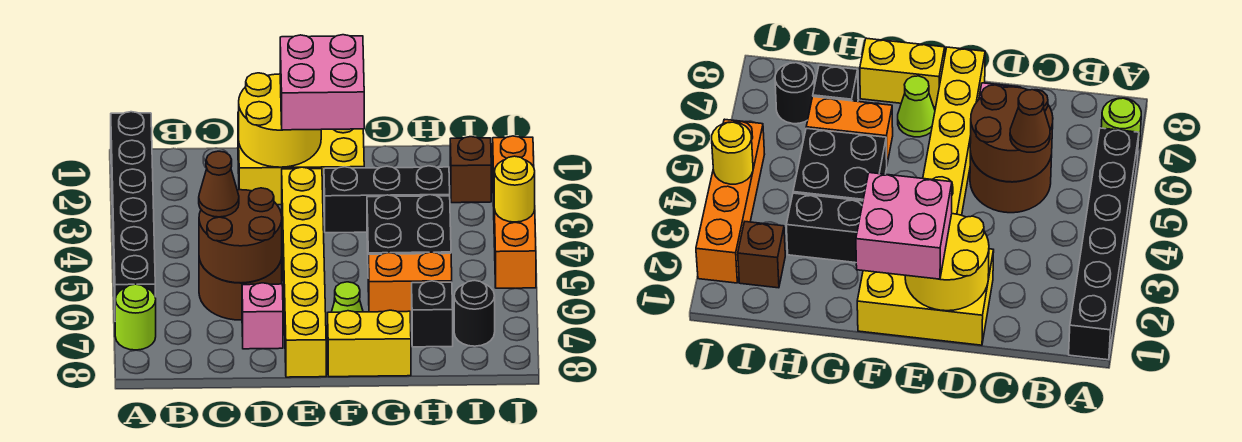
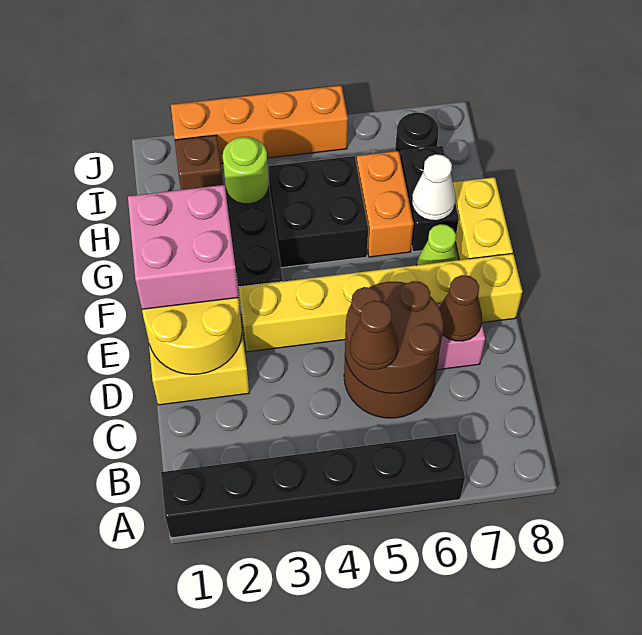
lime round brick A7 level 1 -> lime round brick H3 level 2
none -> brown cone D7 level 2
none -> white cone G7 level 2
black brick H7 level 1 -> black brick G7:H7 level 1
yellow round brick J4 level 2 -> none

